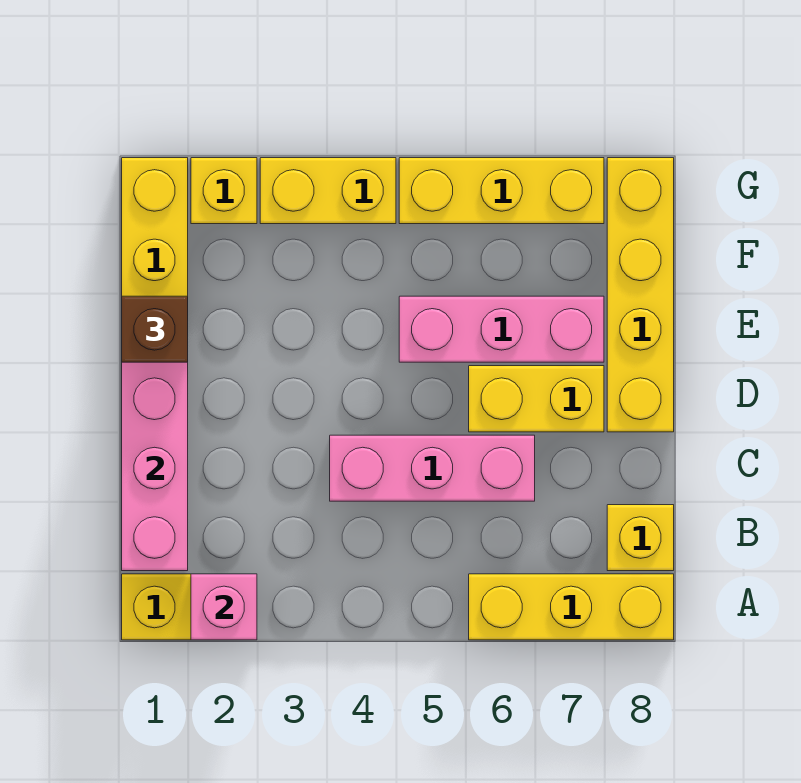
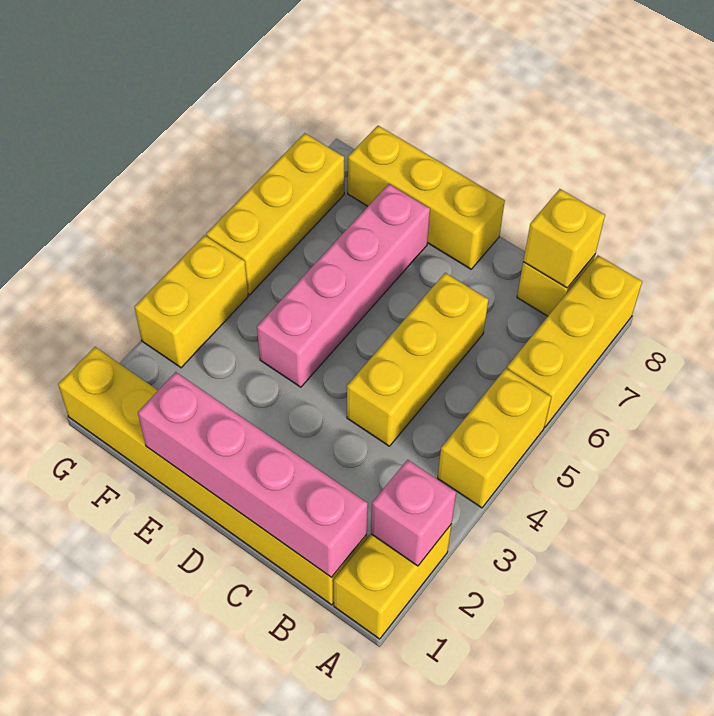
pink brick C4:C6 level 1 -> yellow brick C4:C6 level 1
yellow brick D6:D7 level 1 -> yellow brick A4:A5 level 1
yellow brick D8:G8 level 1 -> yellow brick D8:F8 level 1
brown brick E1 level 3 -> none
pink brick E5:E7 level 1 -> pink brick E4:E7 level 1
yellow brick G2 level 1 -> yellow brick B8 level 2

